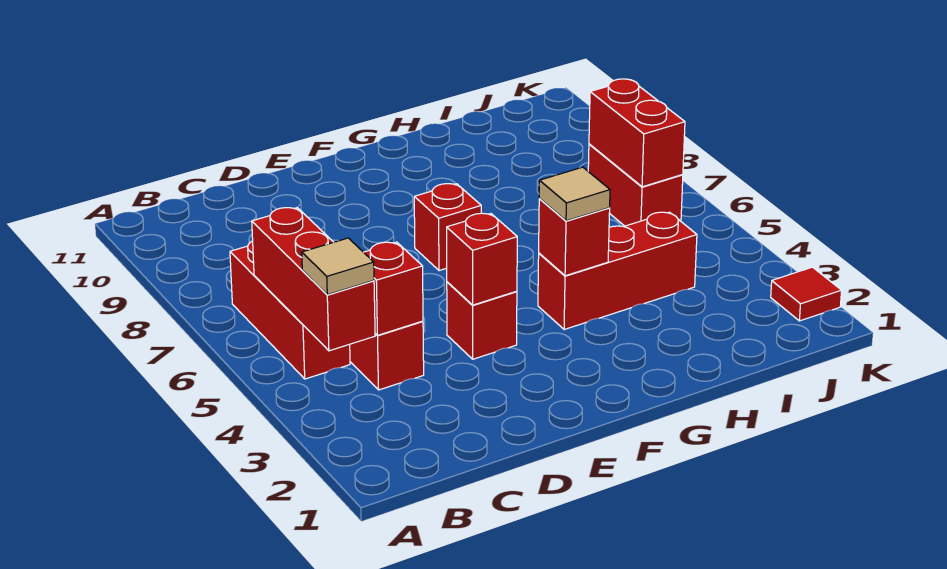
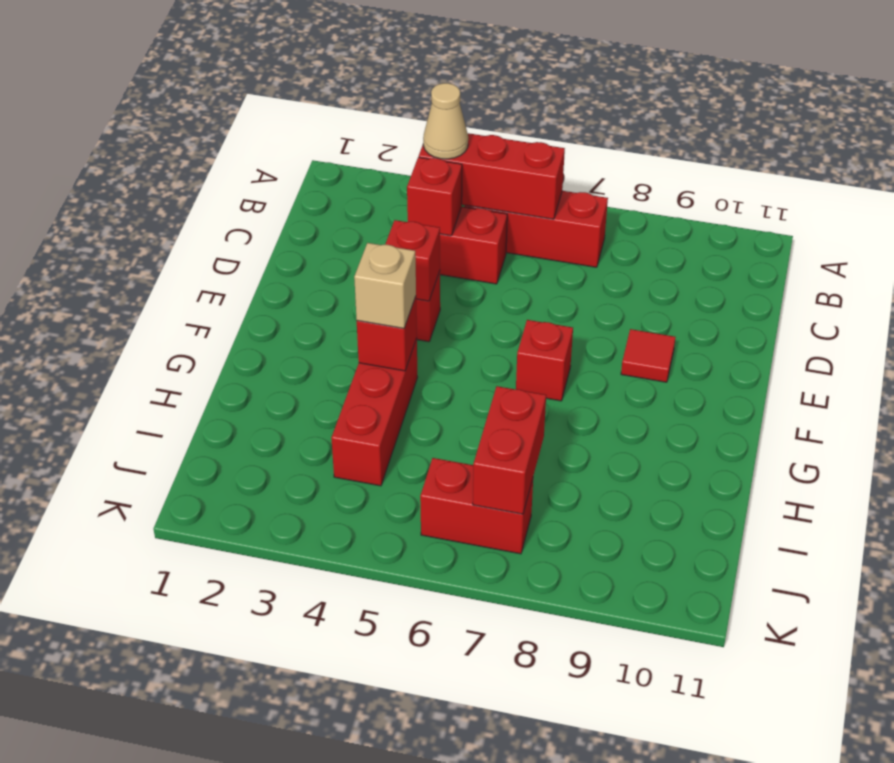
tan tile B4 level 3 -> tan cone B4 level 3
tan tile G4 level 3 -> tan brick G4 level 3
red brick J6:J7 level 2 -> red brick I7:J7 level 2
red tile K2 level 1 -> red tile E9 level 1

